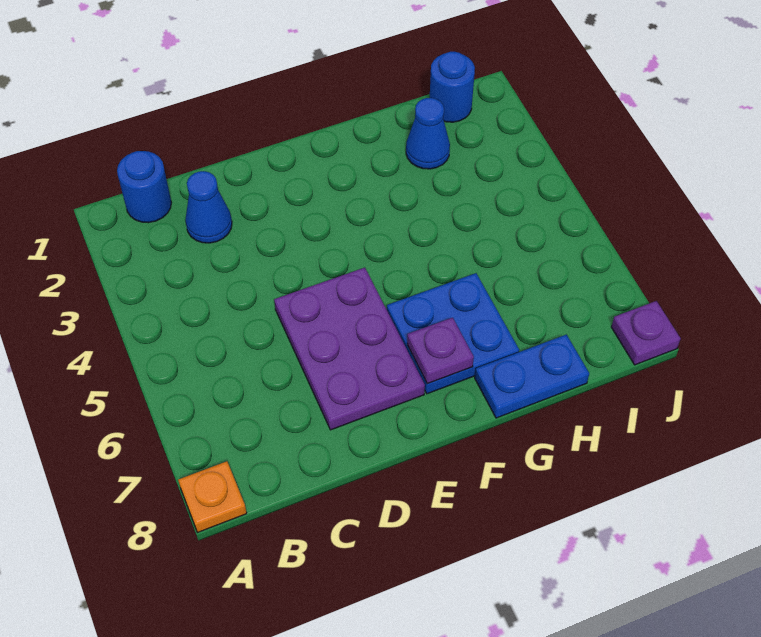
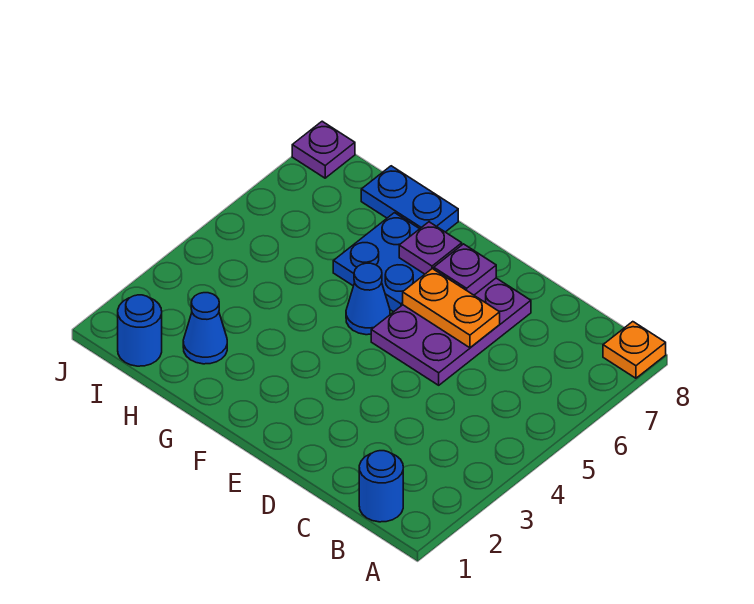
blue cone C2 level 1 -> blue cone F5 level 1
none -> orange plate D6:E6 level 2
none -> purple plate E7 level 2

